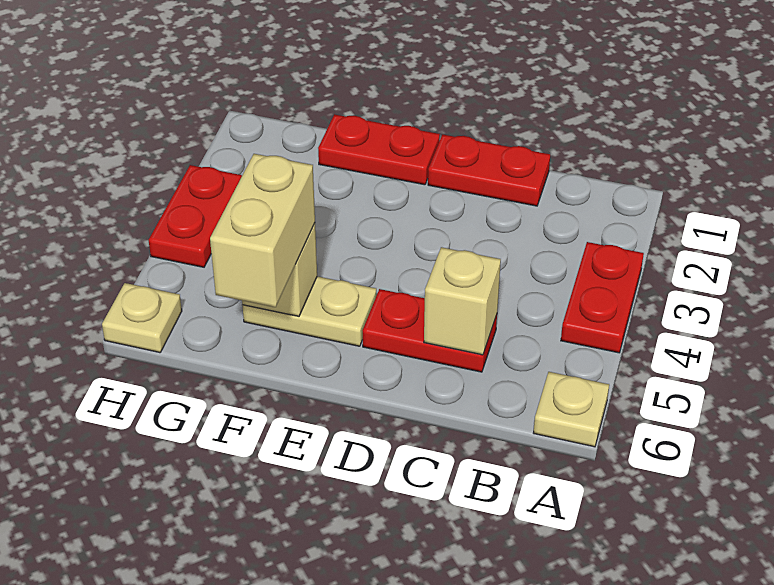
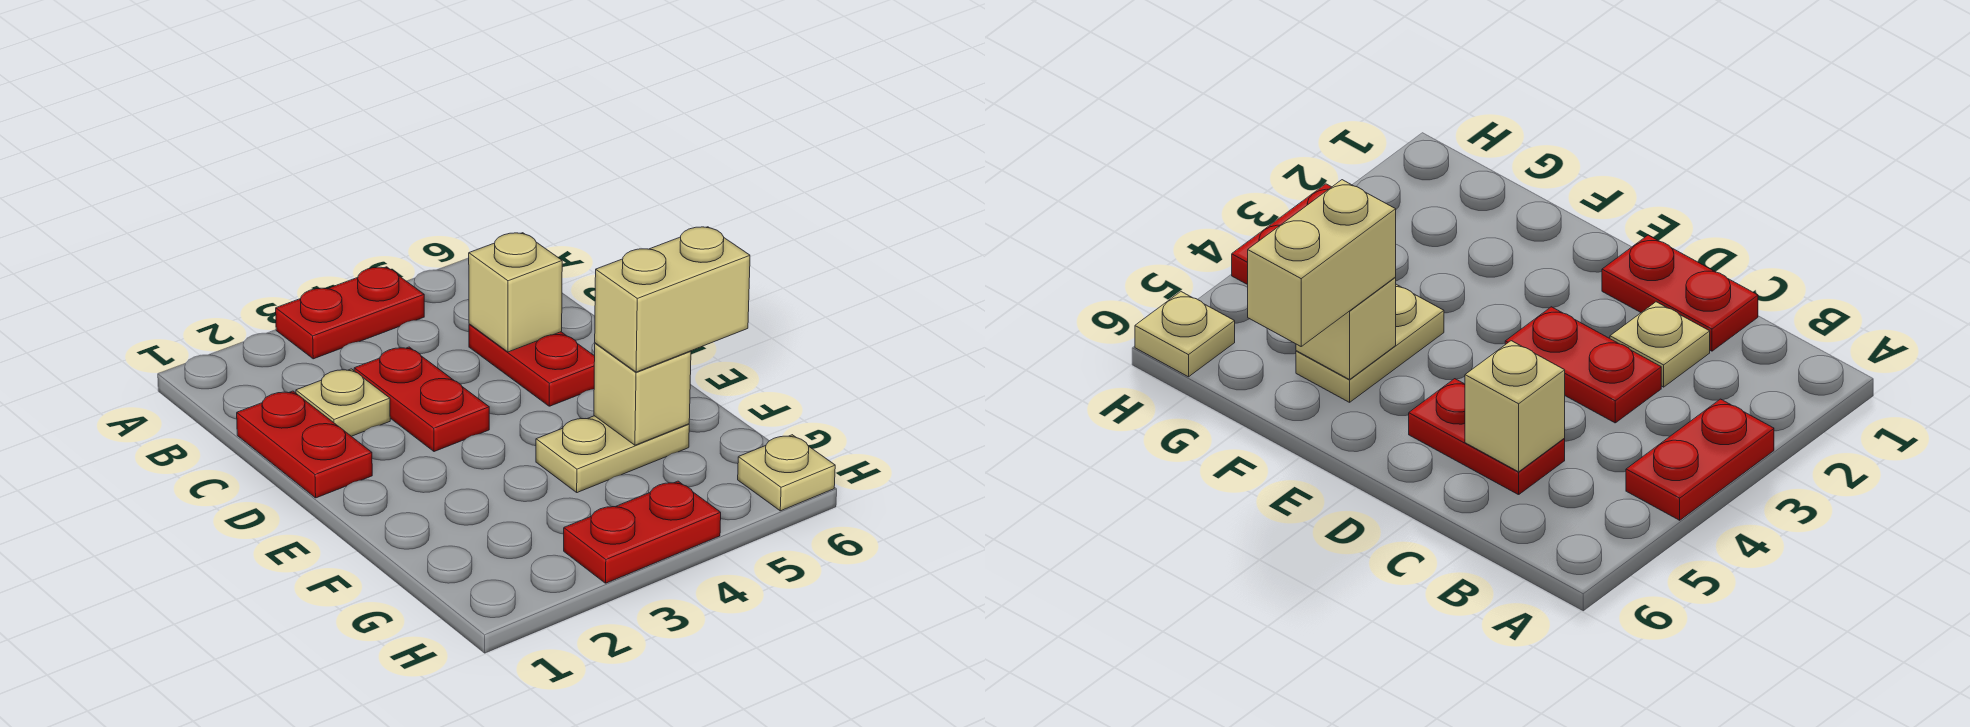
tan plate A6 level 1 -> tan plate C2 level 1
red plate E1:F1 level 1 -> red plate C3:D3 level 1
tan plate E5:F5 level 1 -> tan plate F4:F5 level 1

